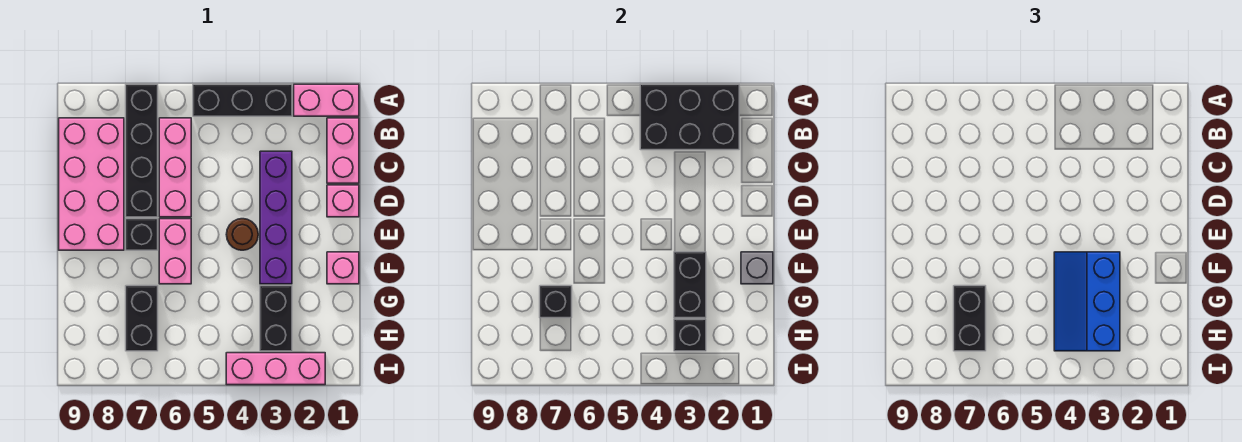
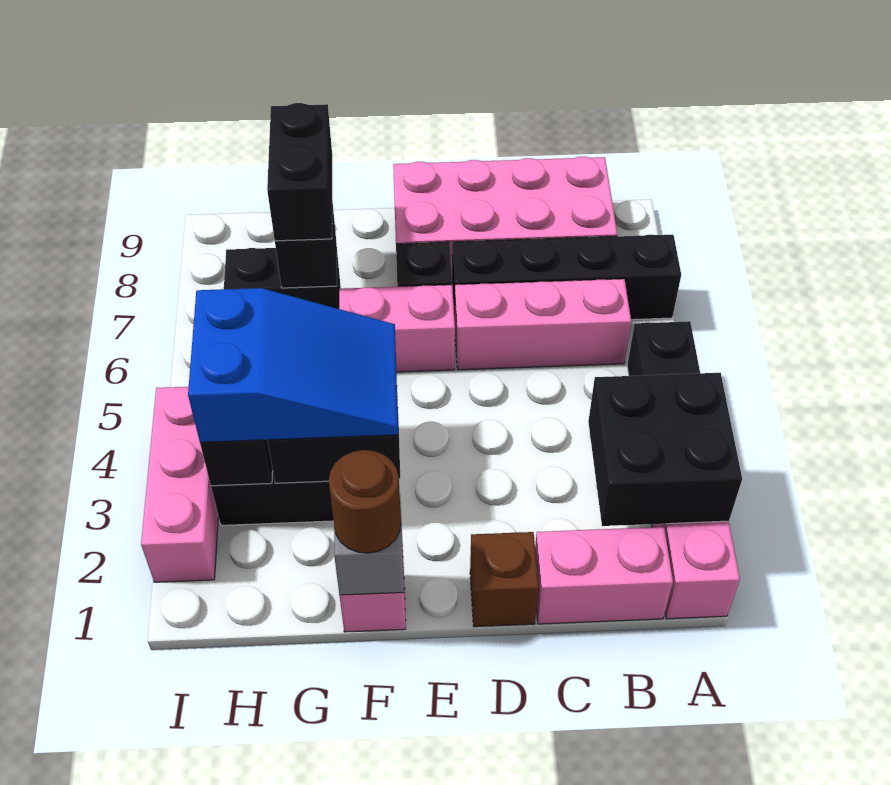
black brick A2:B4 level 2 -> black brick A2:B3 level 2
purple brick C3:F3 level 1 -> none
pink brick D1 level 1 -> brown brick D1 level 1
brown round brick E4 level 1 -> brown round brick F1 level 3
blue slope F3:H4 level 3 top 3 -> blue slope F3:H4 level 3 top H
black brick G7:H7 level 3 -> black brick G7:G8 level 3

